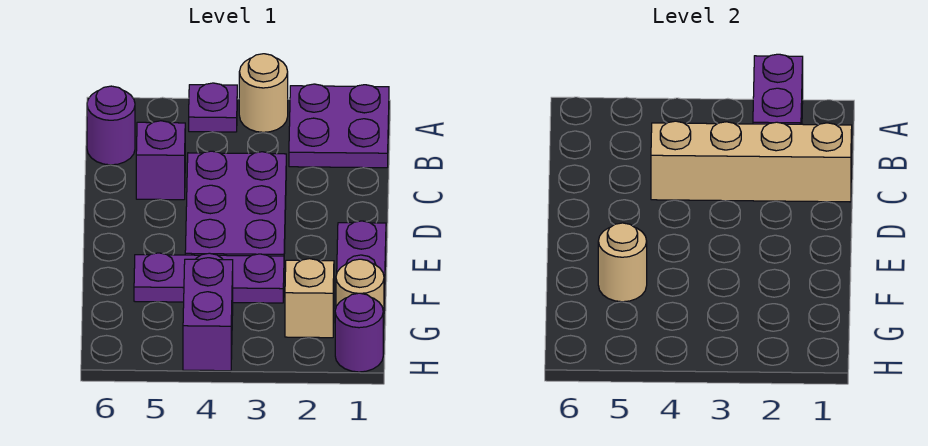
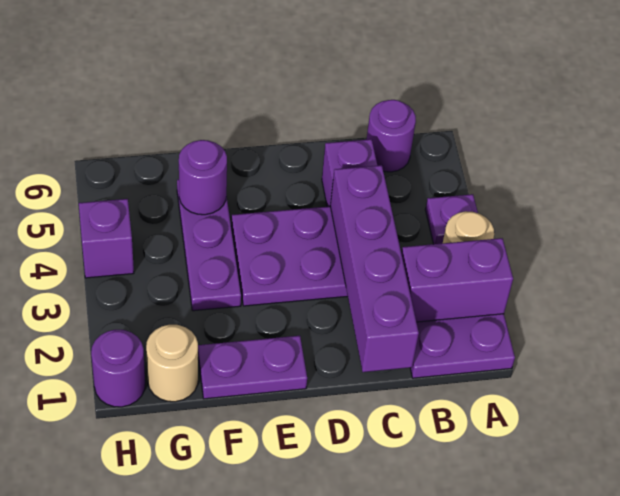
tan brick C1:C4 level 2 -> purple brick C1:C4 level 2
tan round brick F5 level 2 -> purple round brick F5 level 2
tan brick G2 level 1 -> none
purple brick G4:H4 level 1 -> purple brick H4 level 1

